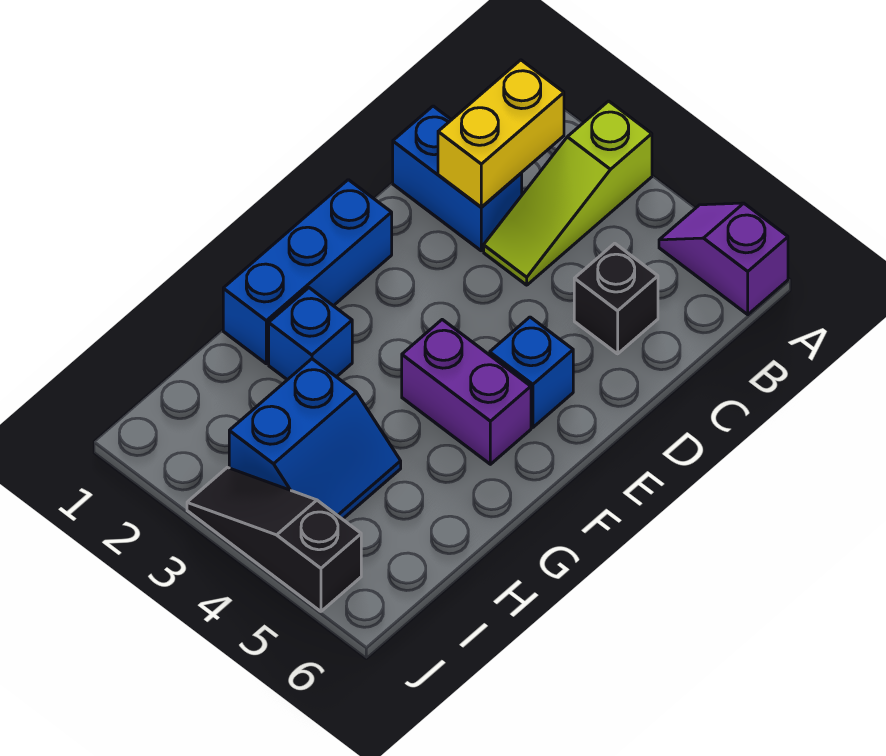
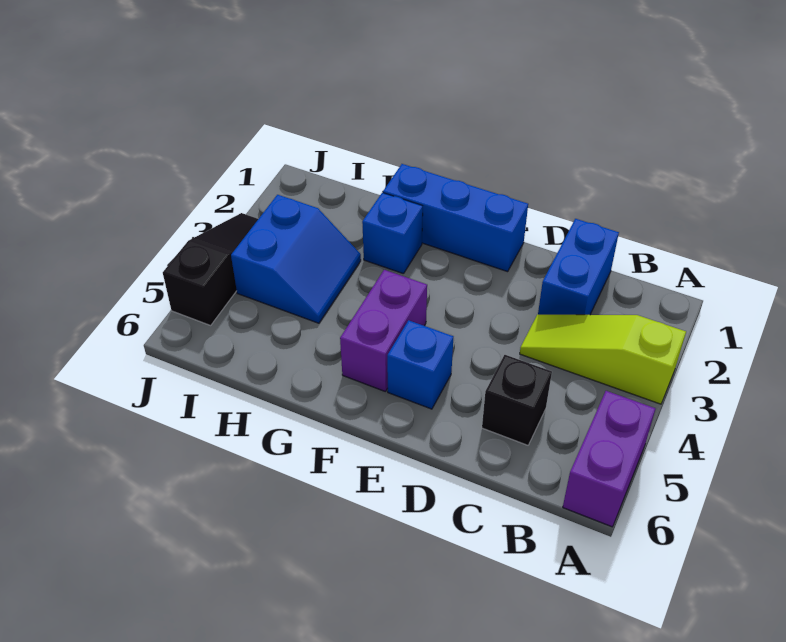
purple slope A5:A6 level 1 top 6 -> purple brick A5:A6 level 1
yellow brick B2:C2 level 2 -> none
blue slope H3:I4 level 1 top 3 -> blue slope H3:I4 level 1 top I

